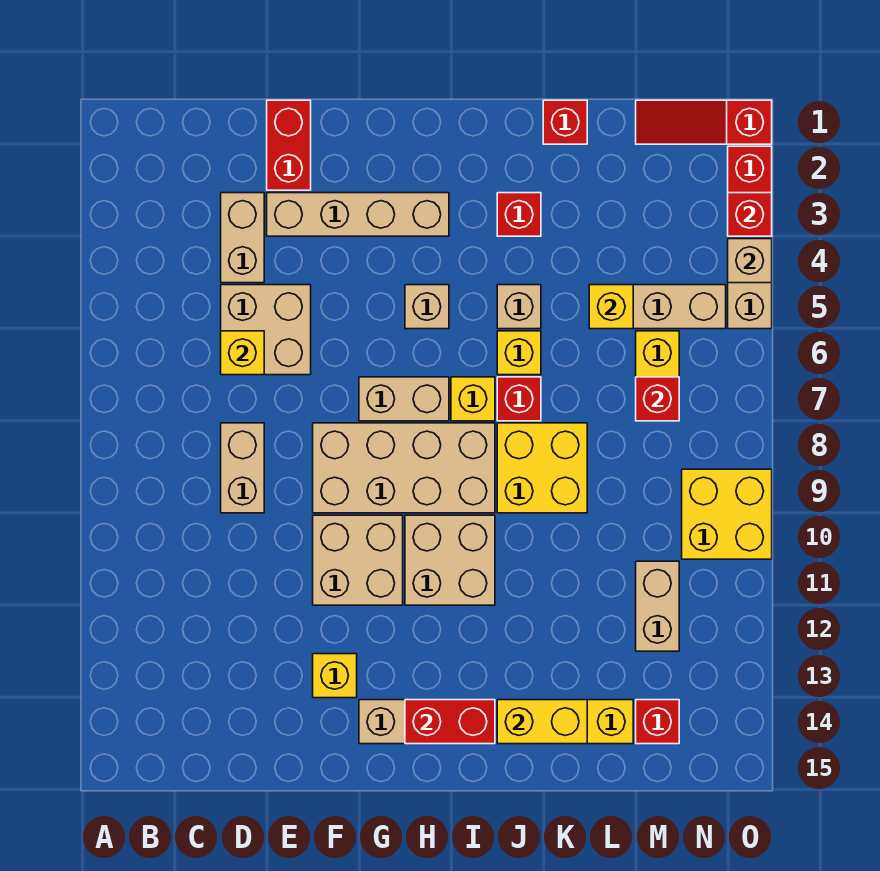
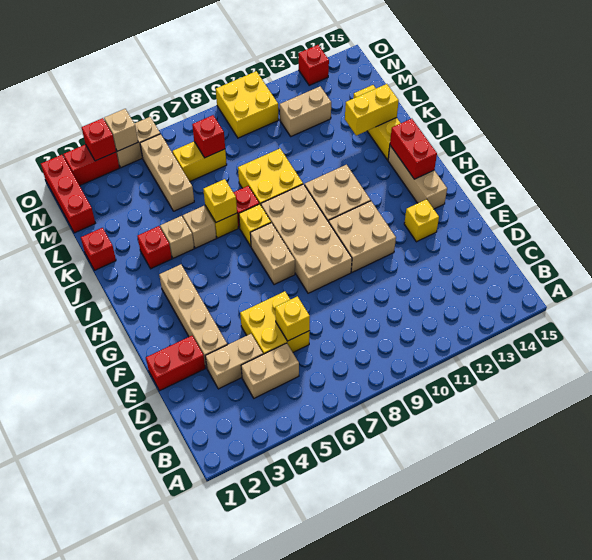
tan brick D5:E6 level 1 -> yellow brick D5:E6 level 1
tan brick D8:D9 level 1 -> tan brick C4:C5 level 1
tan brick H5 level 1 -> tan brick J4 level 1
yellow brick J14:K14 level 2 -> yellow brick K13:K14 level 2
yellow brick L5 level 2 -> yellow brick J6 level 2
red slope M1:O1 level 1 top O -> red brick M1:O1 level 1
red brick M14 level 1 -> red brick O13 level 1

